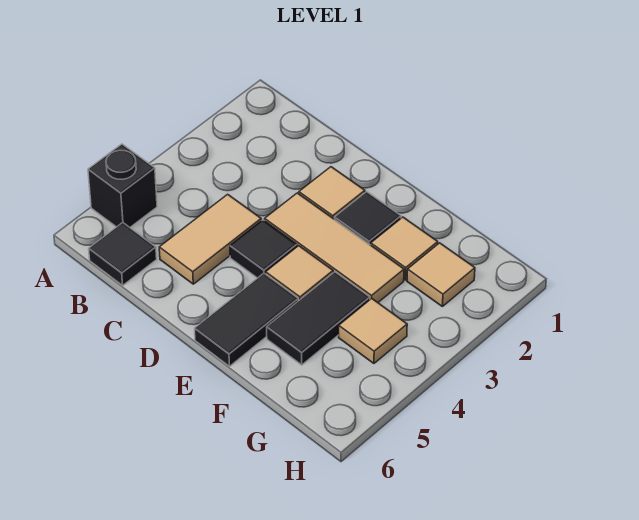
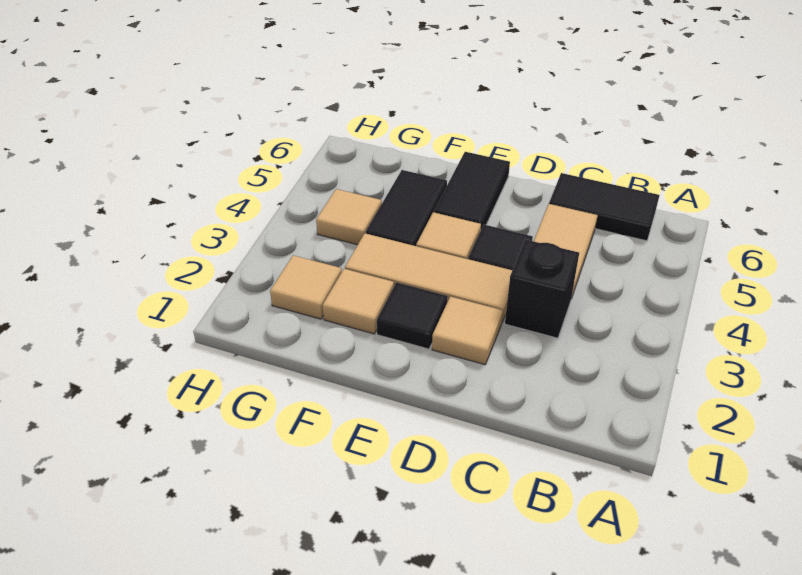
black brick A5 level 1 -> black brick C3 level 1
black tile B6 level 1 -> black tile B6:C6 level 1

